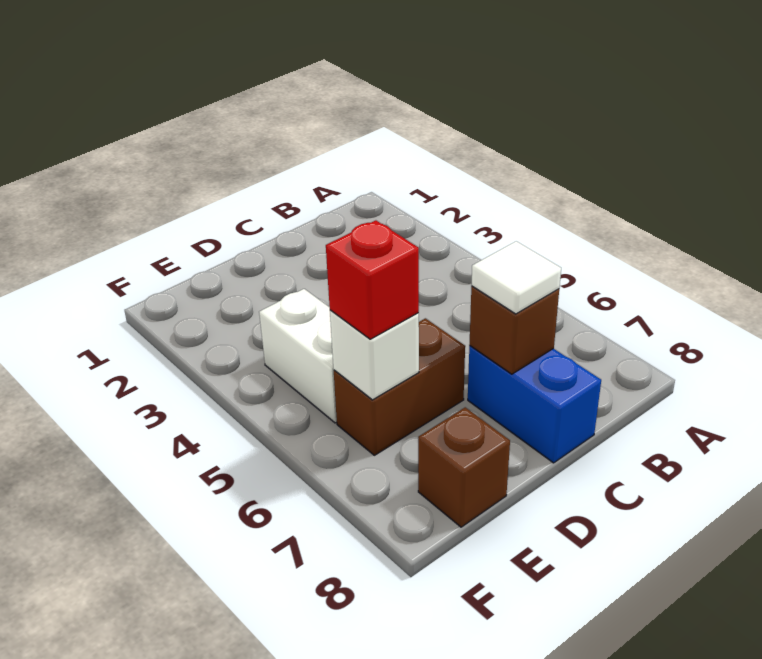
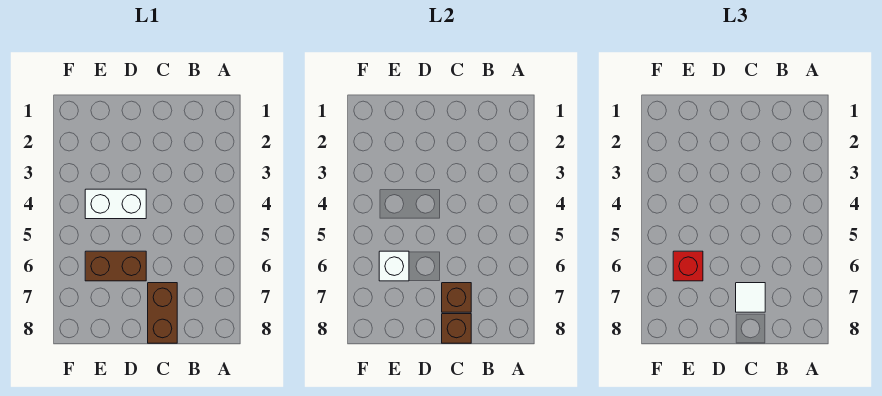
blue brick C7:C8 level 1 -> brown brick C7:C8 level 1
white brick E4:E5 level 1 -> white brick D4:E4 level 1
brown brick E8 level 1 -> brown brick C8 level 2

